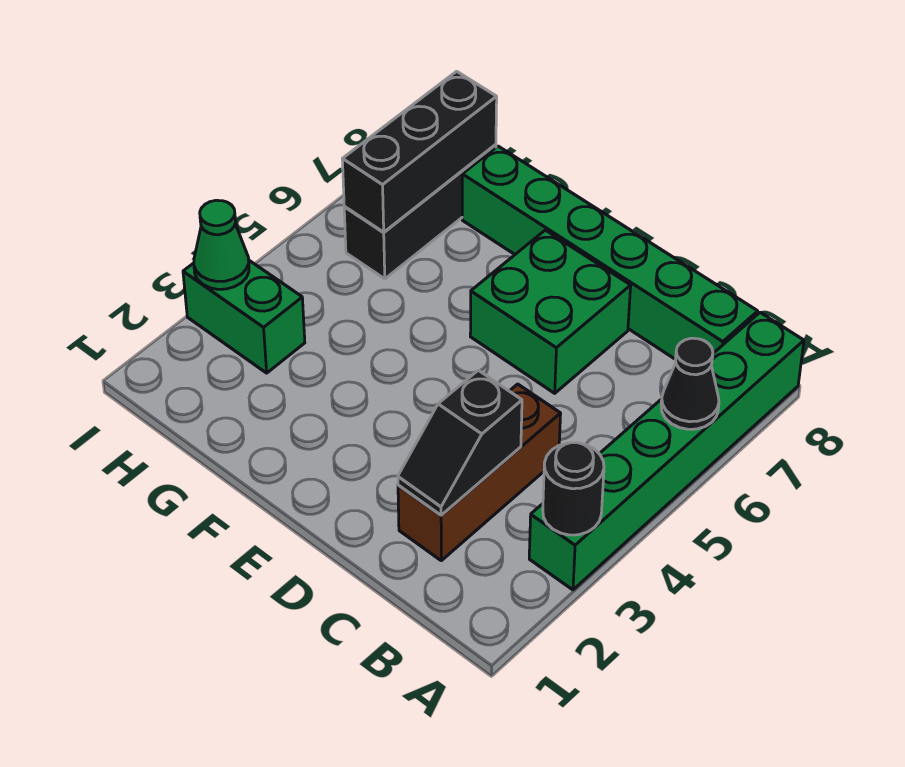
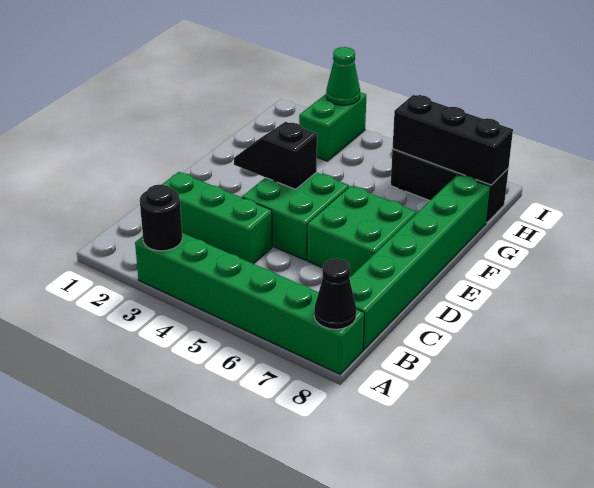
black cone A6 level 2 -> black cone A8 level 2
brown brick C2:C4 level 1 -> green brick C2:C4 level 1
black slope C2:C3 level 2 top 3 -> black slope E3:E4 level 2 top 4
none -> green brick D4:E5 level 1

